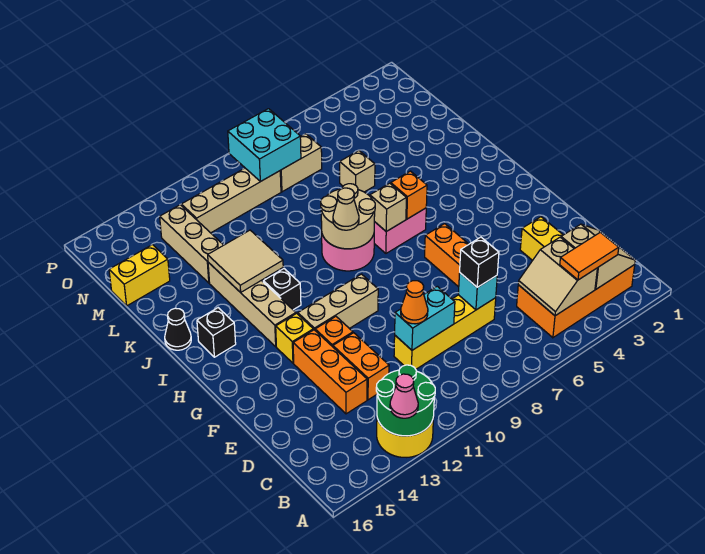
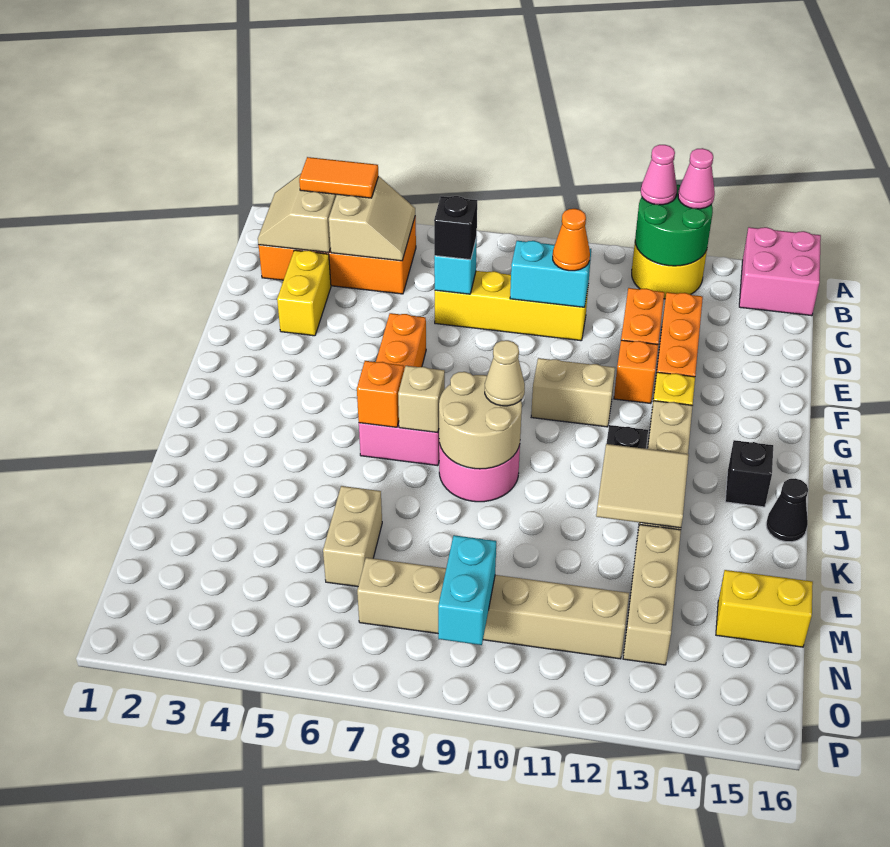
none -> pink cone A12 level 3
none -> pink brick A15:B16 level 1
tan brick G10:G12 level 1 -> tan brick G10:G11 level 1
tan brick L6 level 1 -> tan brick L6:M6 level 1
cyan brick N8:O9 level 2 -> cyan brick N9:O9 level 2

